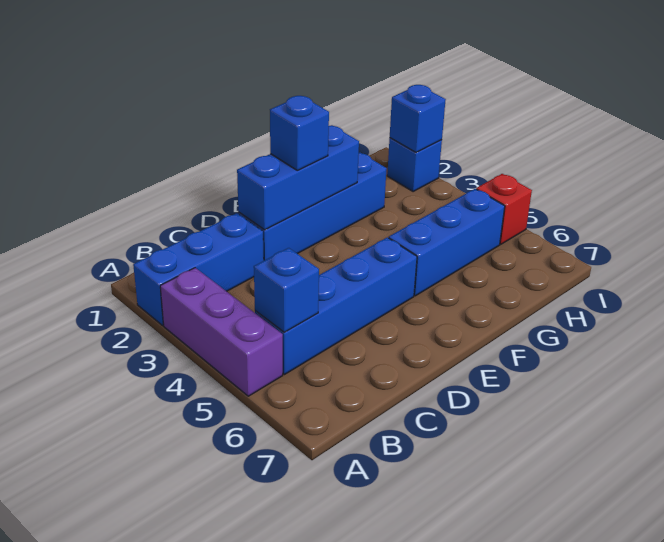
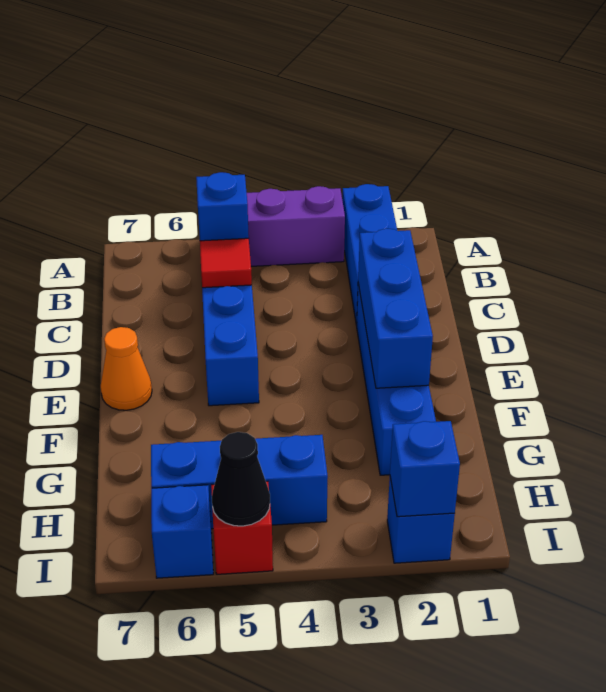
none -> red tile C5 level 2
blue brick E2 level 3 -> blue brick I6 level 1
none -> orange cone E7 level 1
blue brick F5:H5 level 1 -> blue brick H4:H6 level 1
none -> black cone I5 level 2

